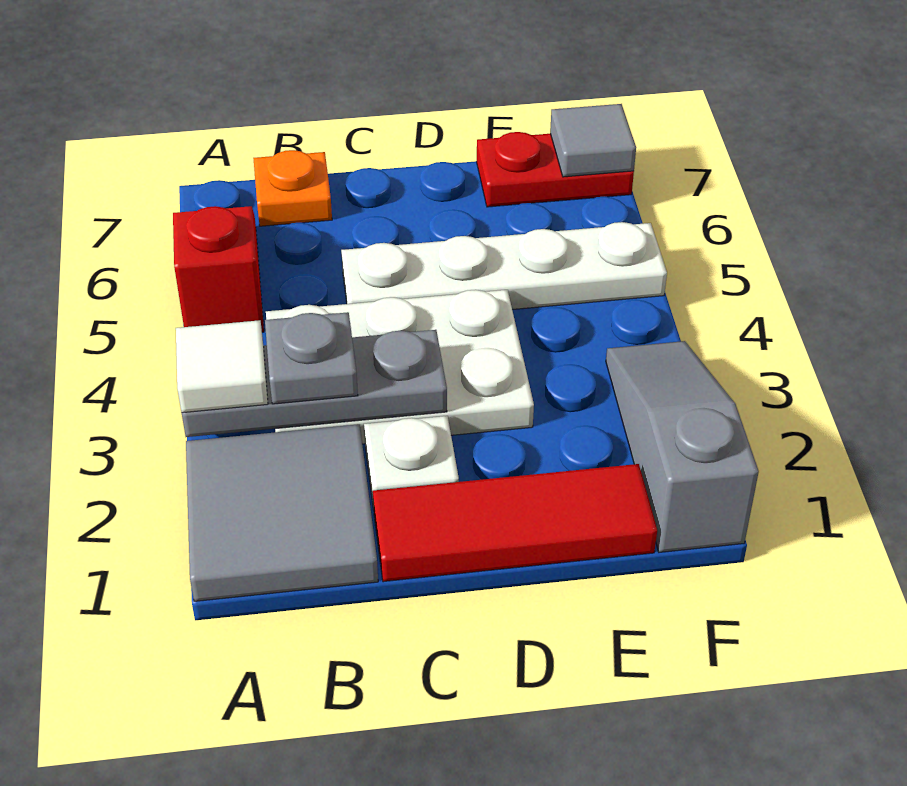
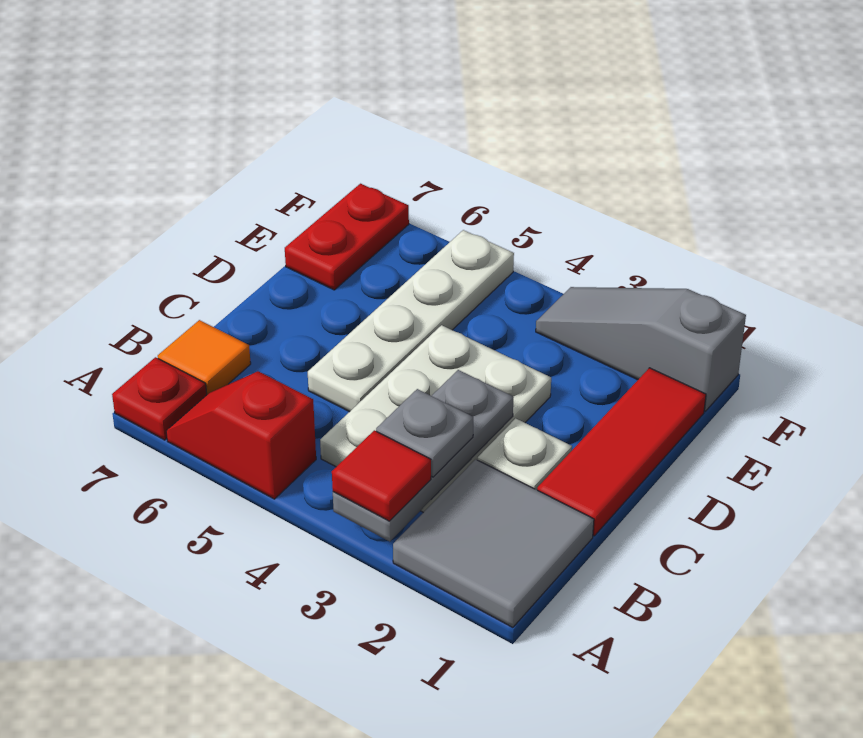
white tile A3 level 3 -> red tile A3 level 3
none -> red plate A7 level 1
orange plate B7 level 1 -> orange tile B7 level 1
grey tile F7 level 2 -> none

